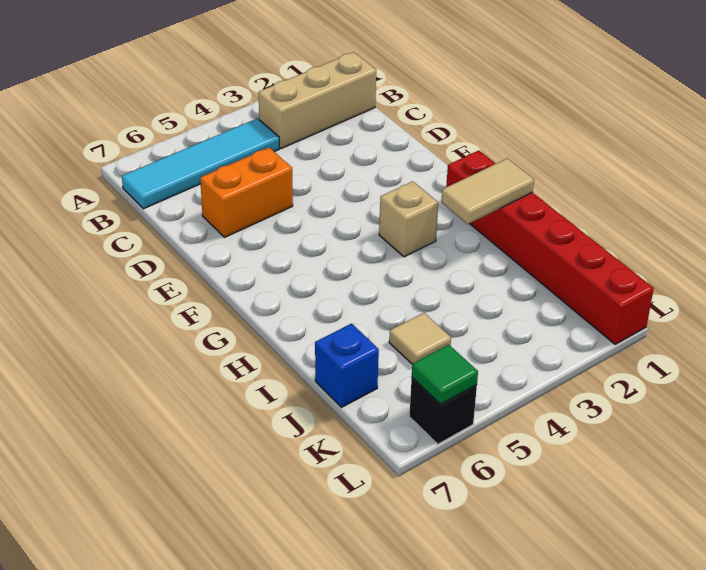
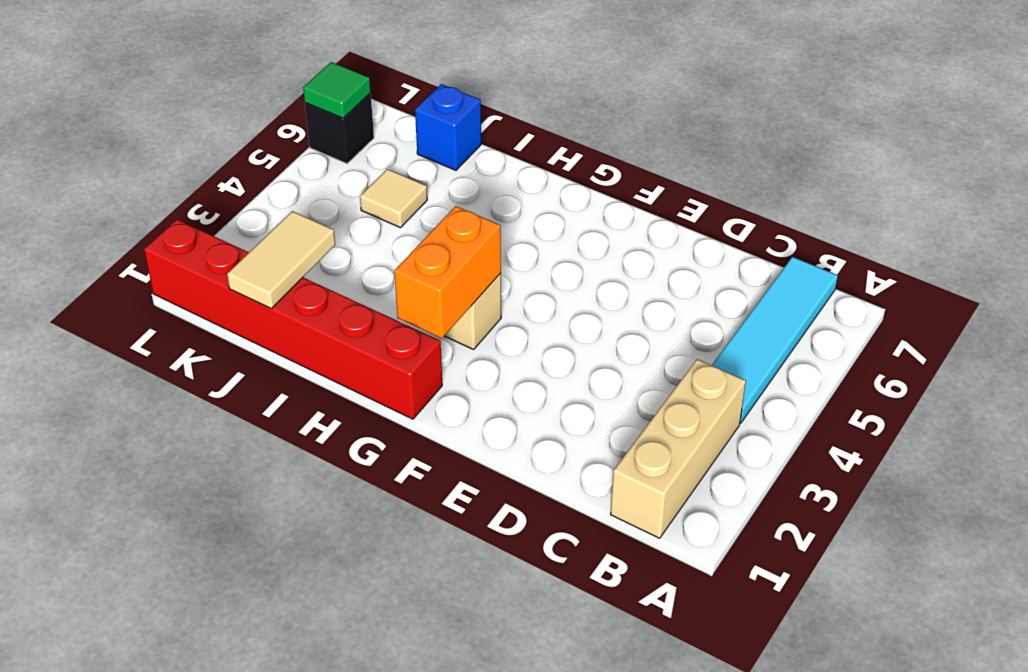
orange brick D5:D6 level 1 -> orange brick G2:G3 level 2
tan tile H1:H2 level 2 -> tan tile J1:J2 level 2

